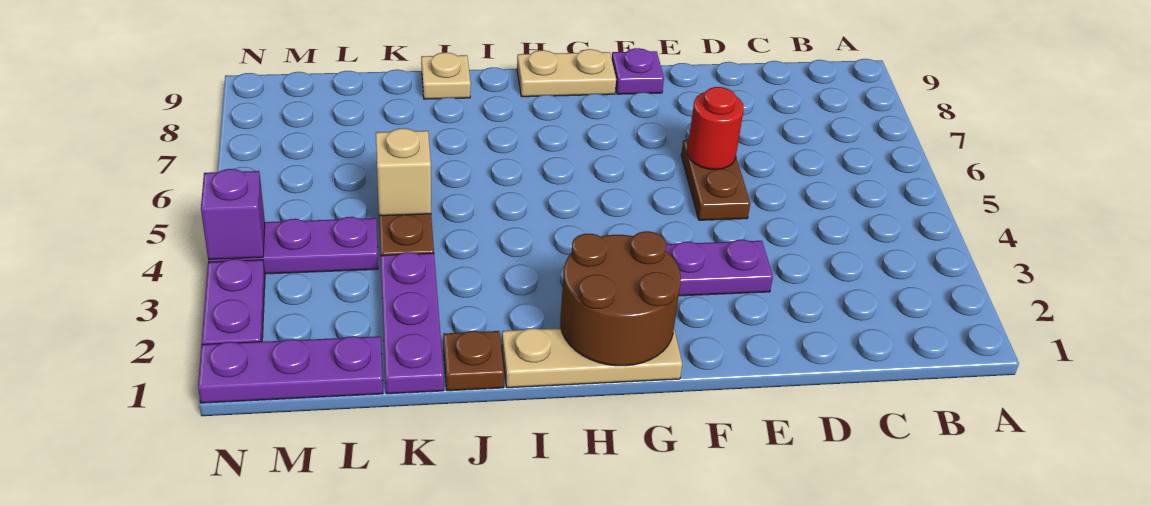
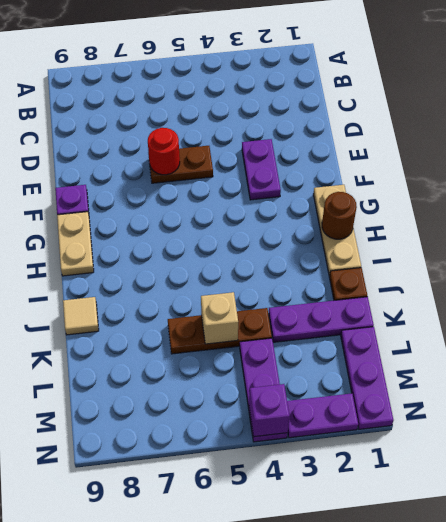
brown round brick G1:H2 level 2 -> brown round brick H1 level 2
tan plate J9 level 1 -> tan tile J9 level 1

